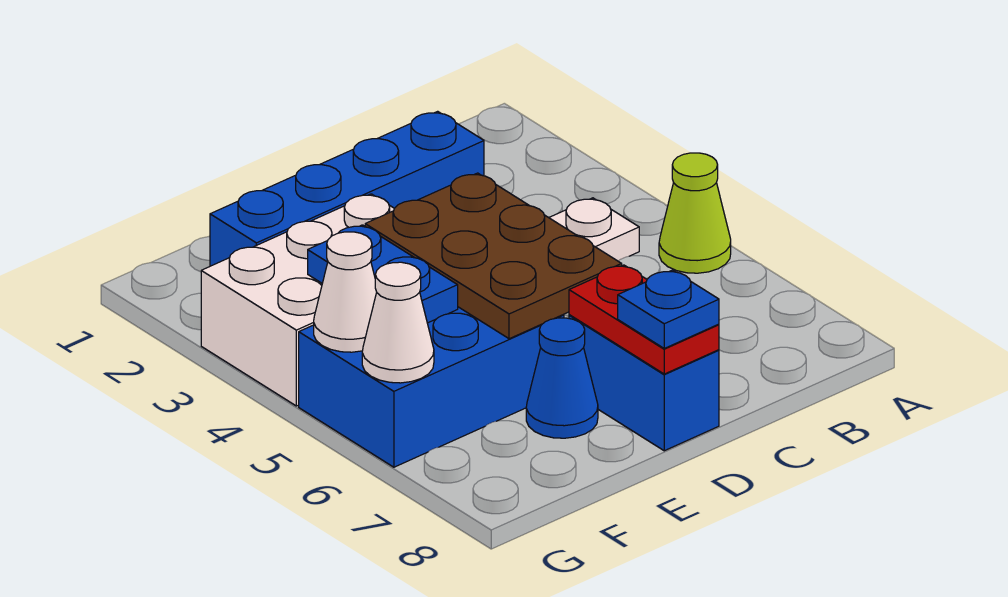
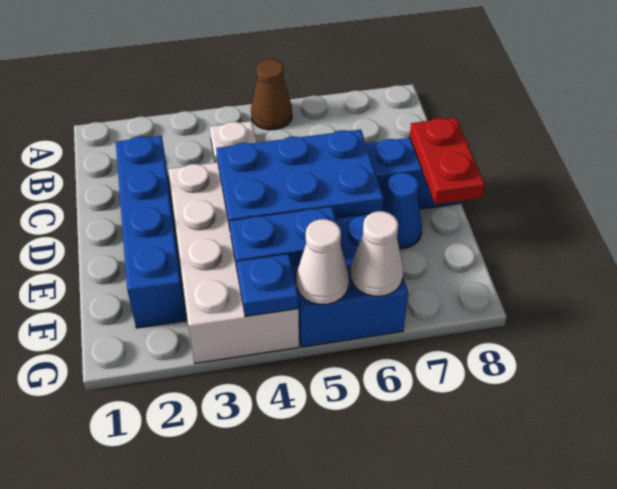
lime cone A5 level 1 -> brown cone A5 level 1
brown plate D4:E6 level 2 -> blue plate D4:E6 level 2
red plate D7:D8 level 2 -> red plate D8:E8 level 2
blue plate D8 level 3 -> blue plate G4 level 2
white brick E3:G4 level 1 -> white brick D3:G4 level 1

